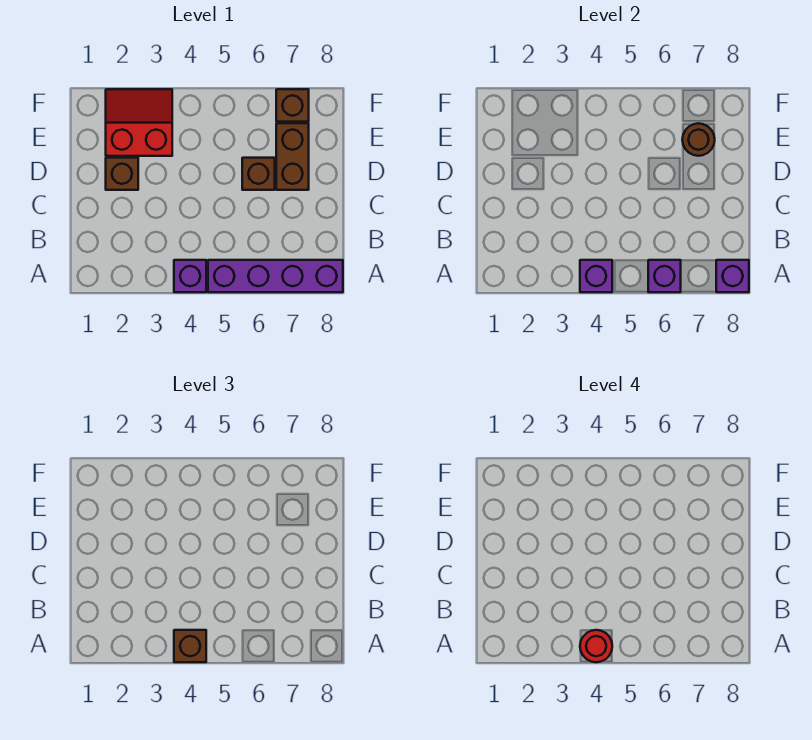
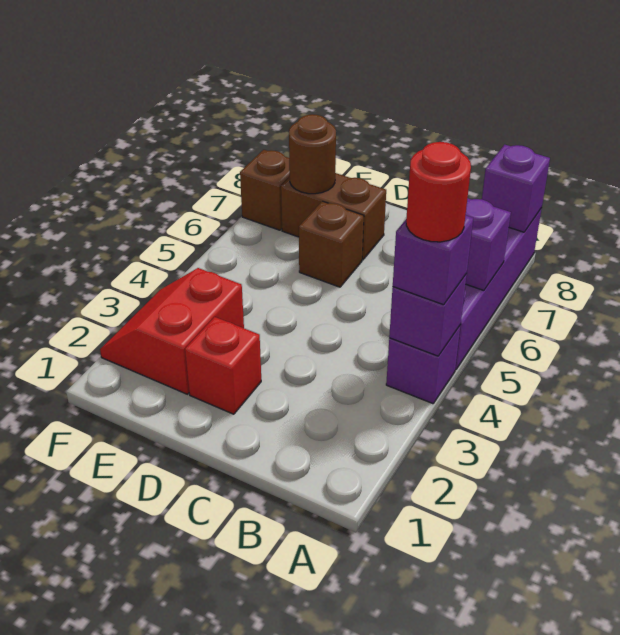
brown brick A4 level 3 -> purple brick A4 level 3
brown brick D2 level 1 -> red brick D2 level 1

